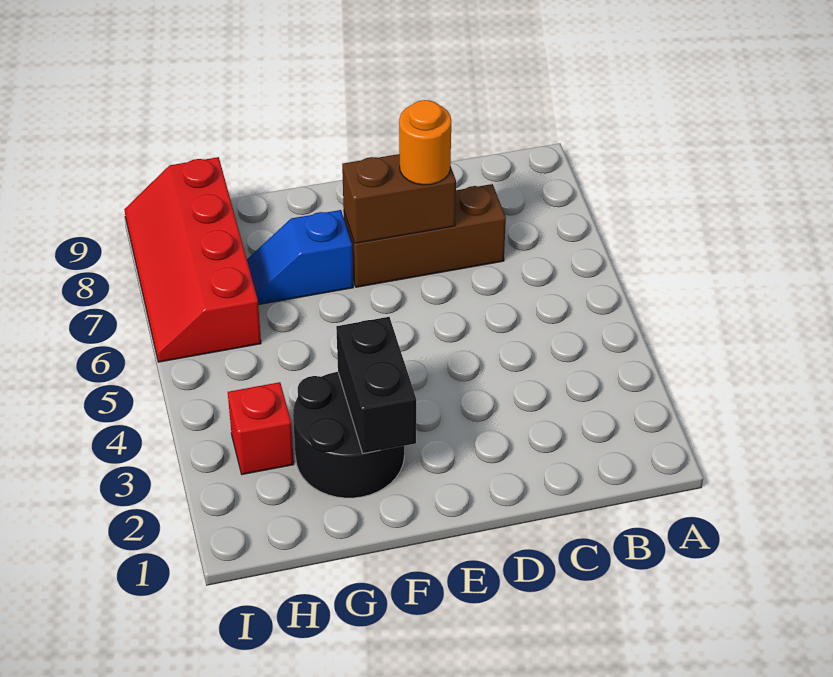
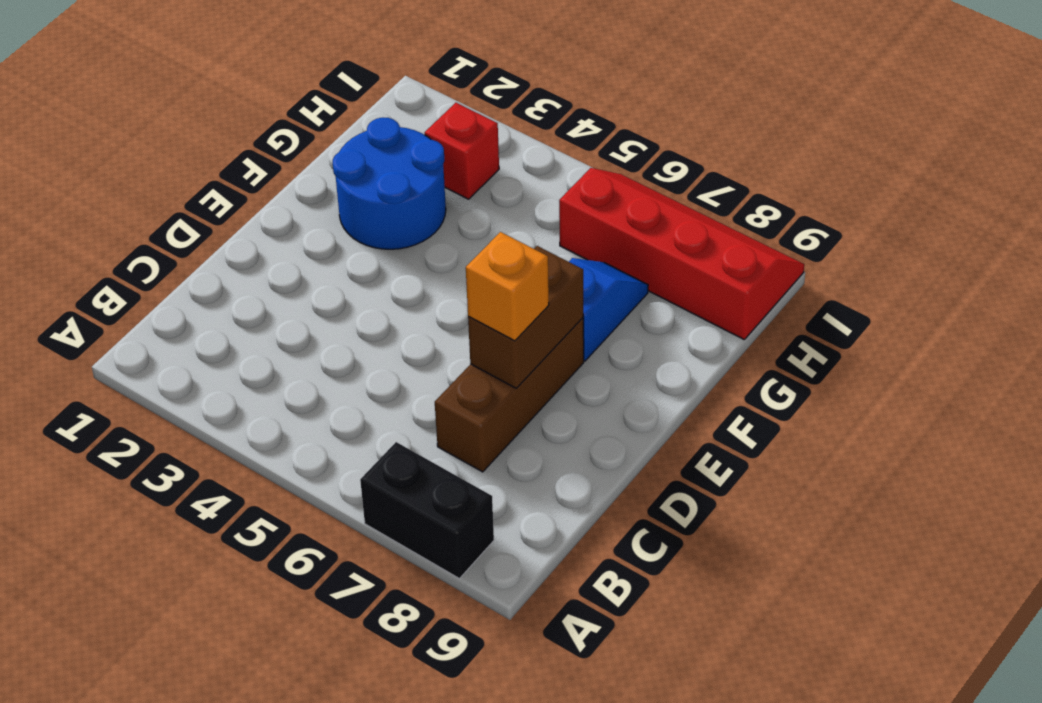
orange round brick D7 level 3 -> orange brick D7 level 3
black round brick F2:G3 level 1 -> blue round brick F2:G3 level 1
black brick F2:F3 level 2 -> black brick A7:A8 level 1

